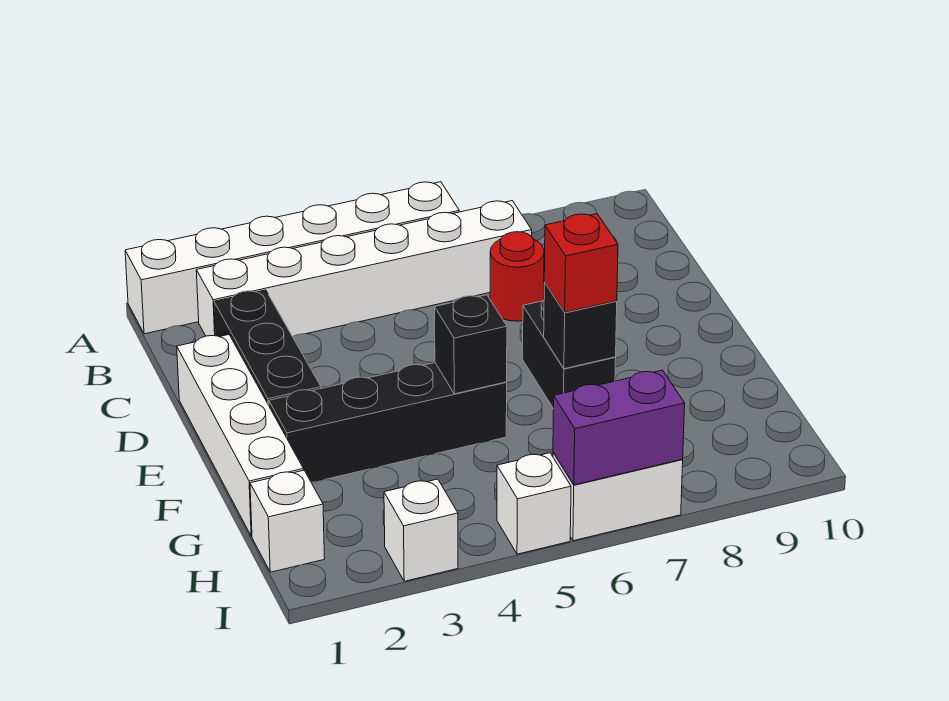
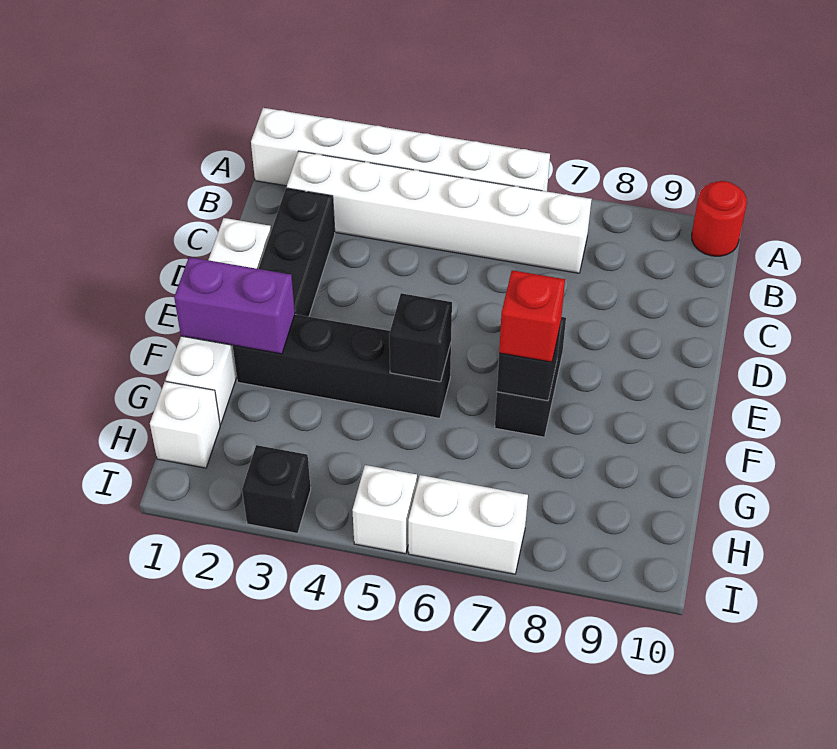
red round brick C7 level 1 -> red round brick A10 level 1
white brick I3 level 1 -> black brick I3 level 1
purple brick I6:I7 level 2 -> purple brick F1:F2 level 2

